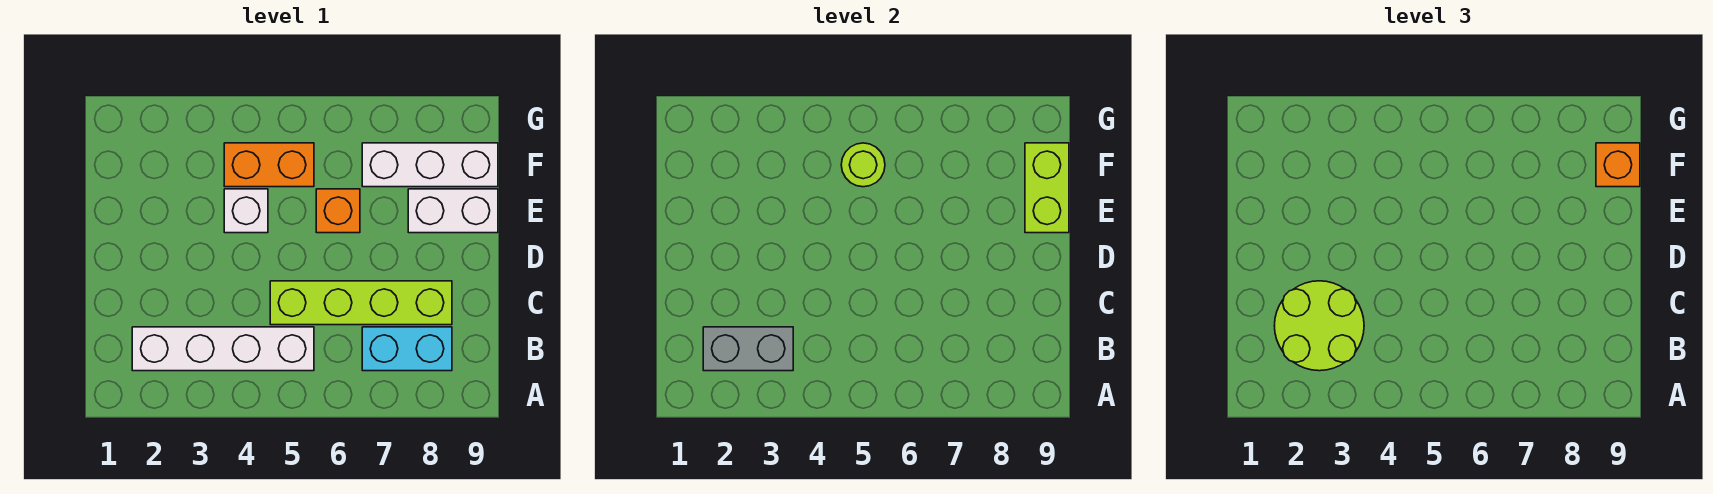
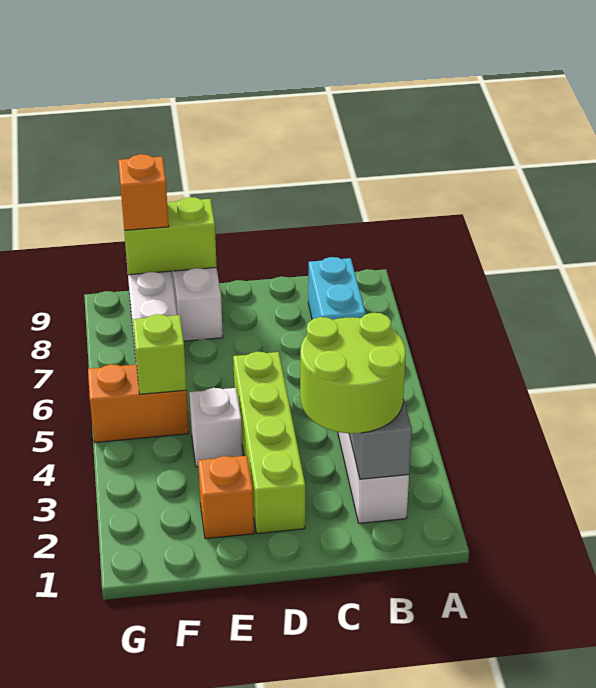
lime brick C5:C8 level 1 -> lime brick D2:D5 level 1
orange brick E6 level 1 -> orange brick E2 level 1
orange brick F4:F5 level 1 -> orange brick F5:G5 level 1
lime round brick F5 level 2 -> lime brick F5 level 2

